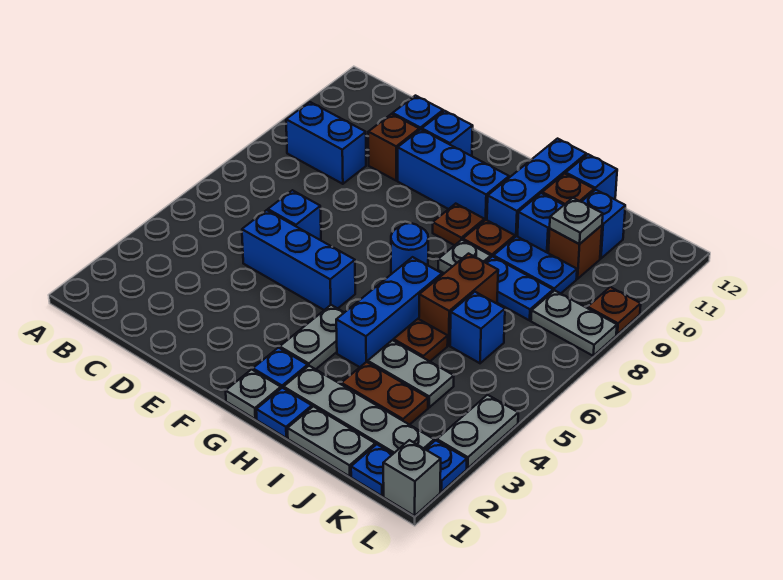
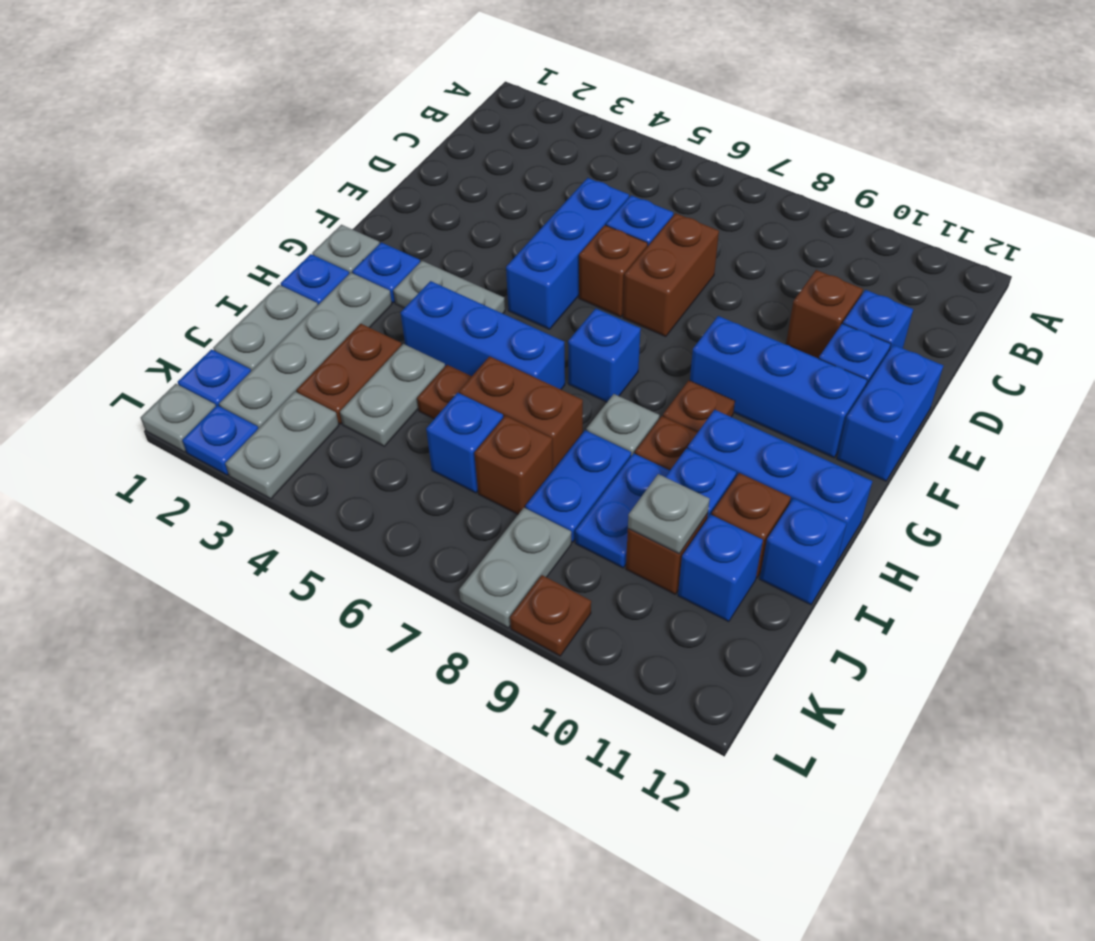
blue brick B9:C9 level 1 -> blue brick E12:F12 level 1
none -> brown brick D7:E7 level 1
none -> brown brick E6 level 1
blue brick E10:G10 level 1 -> blue brick F9:F11 level 1
blue round brick G7 level 1 -> blue brick G7 level 1
none -> brown brick J7 level 1
grey brick L1 level 1 -> grey plate L1 level 1
grey plate L3:L4 level 1 -> grey plate K3:L3 level 1

